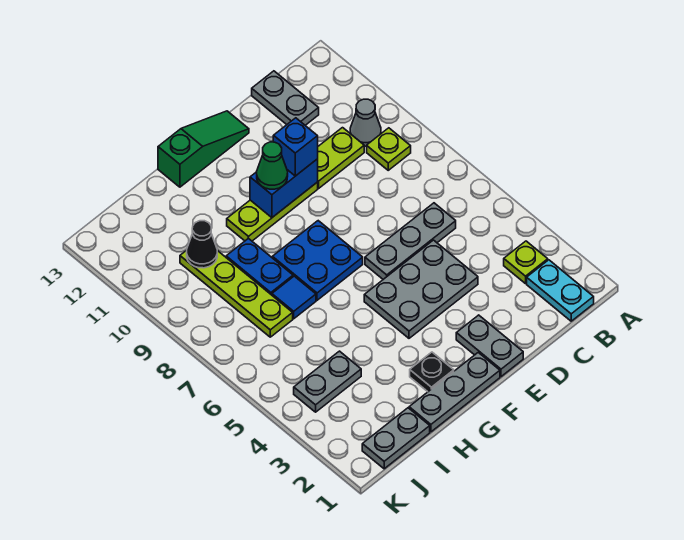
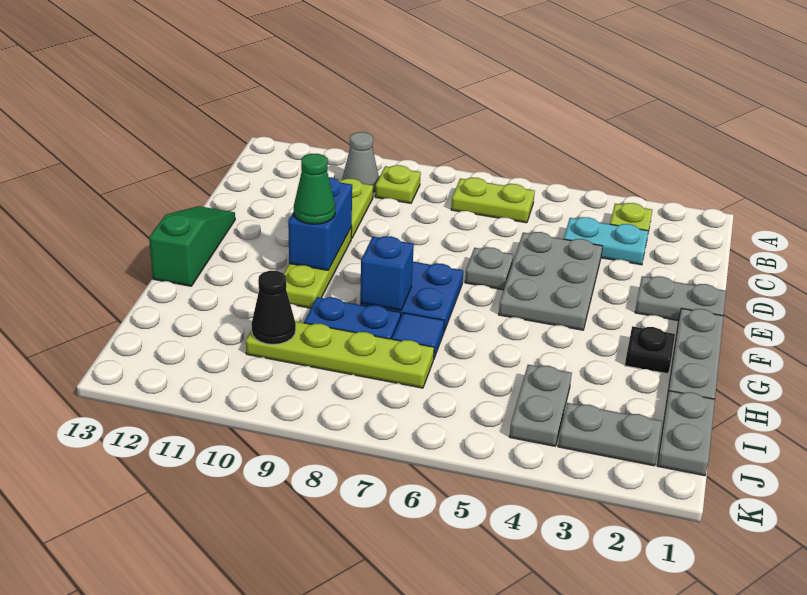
cyan plate B1:B2 level 1 -> cyan plate C3:C4 level 1
none -> lime plate B6:B7 level 1
grey plate C6:E6 level 1 -> grey plate E6 level 1
grey plate C12:C13 level 1 -> grey plate J2:J3 level 1
blue brick E10 level 3 -> blue brick G8 level 2

